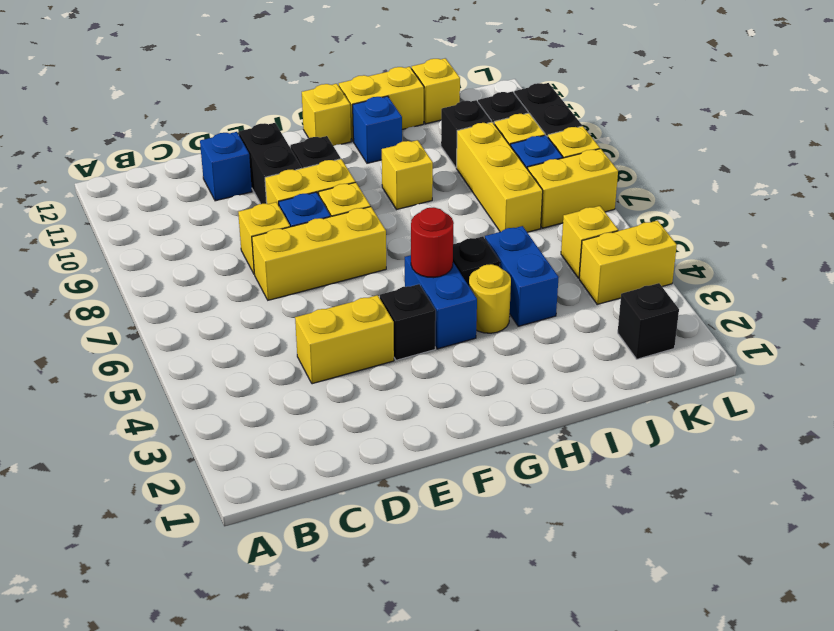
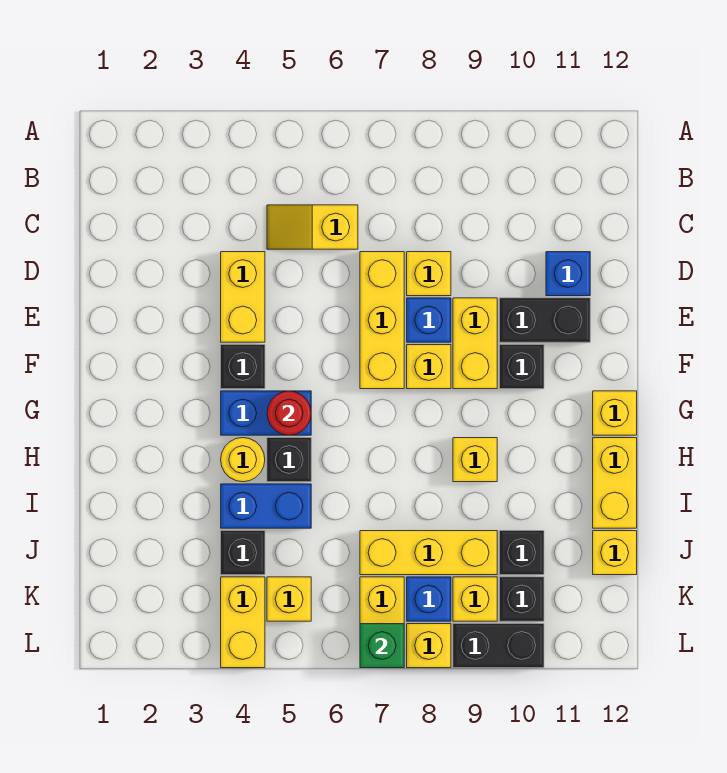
none -> yellow slope C5:C6 level 1 top 6
blue brick H11 level 1 -> none
black brick K2 level 1 -> black brick J4 level 1
none -> green brick L7 level 2

